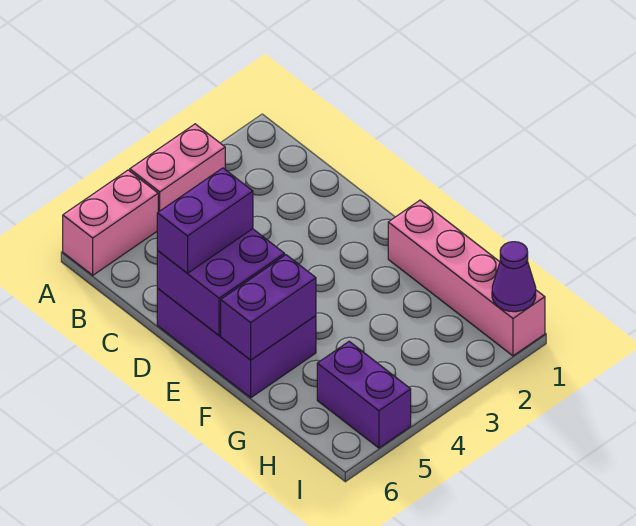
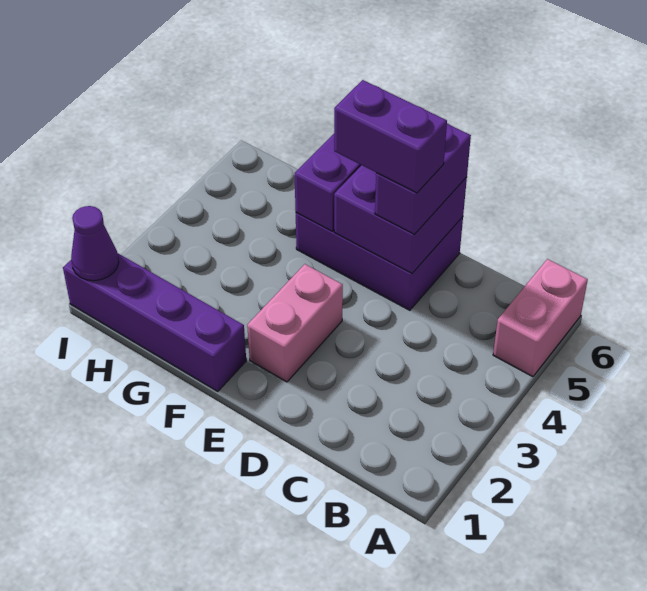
pink brick A3:A4 level 1 -> pink brick E2:E3 level 1
pink brick F1:I1 level 1 -> purple brick F1:I1 level 1
purple brick H5:I5 level 1 -> purple brick D5:E5 level 4

